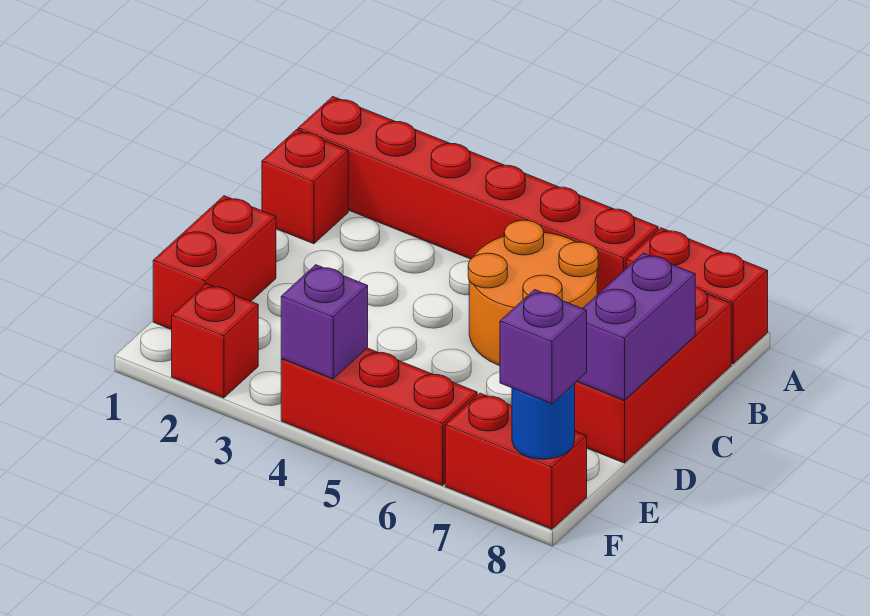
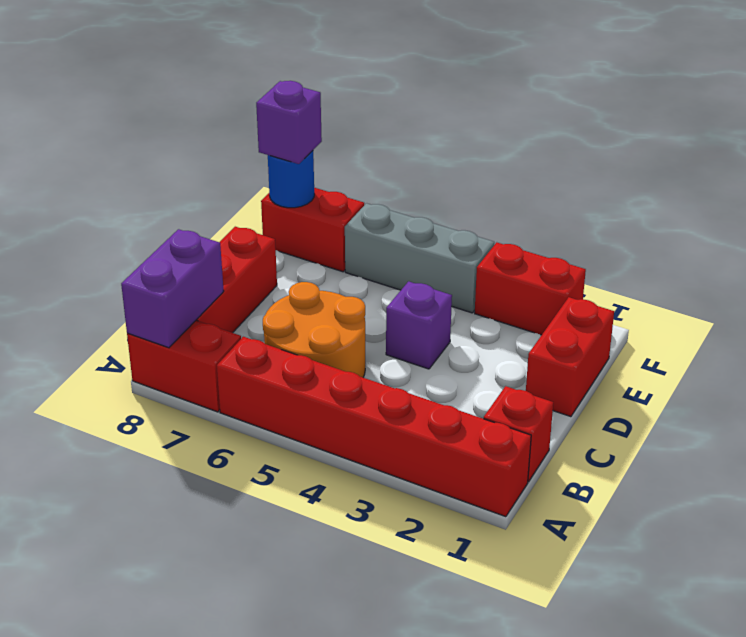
purple brick C8:D8 level 2 -> purple brick A8:B8 level 2
red brick F2 level 1 -> red brick F2:F3 level 1
red brick F4:F6 level 1 -> grey brick F4:F6 level 1
purple brick F4 level 2 -> purple brick D4 level 1

